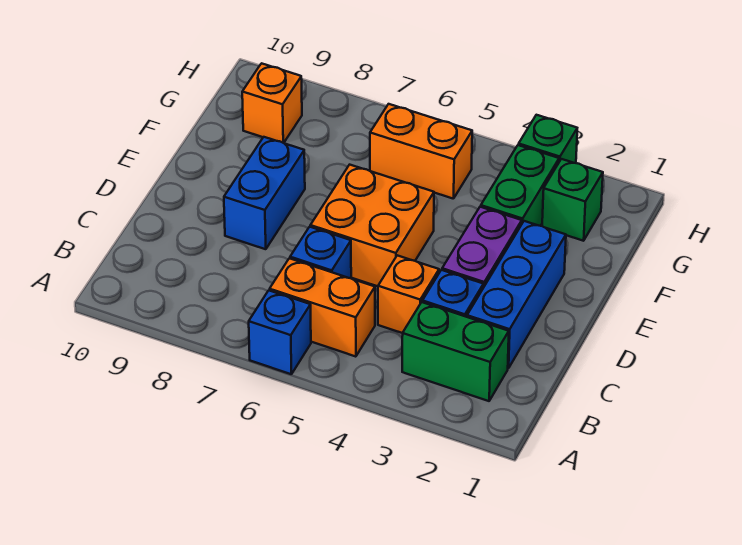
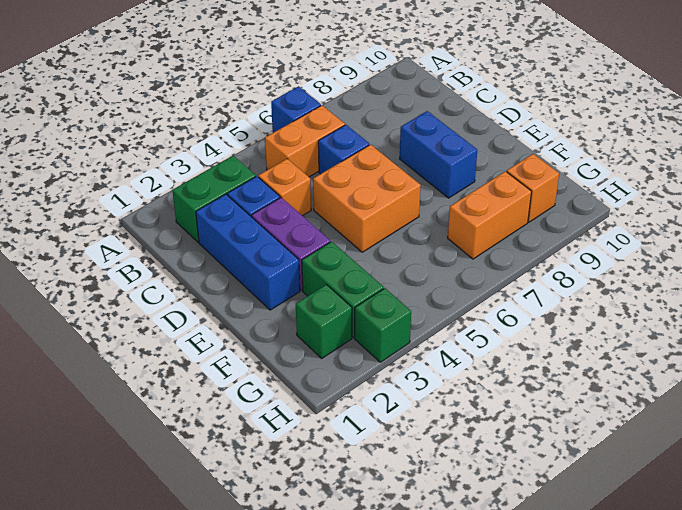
orange brick G5:G6 level 1 -> orange brick G7:G8 level 1

